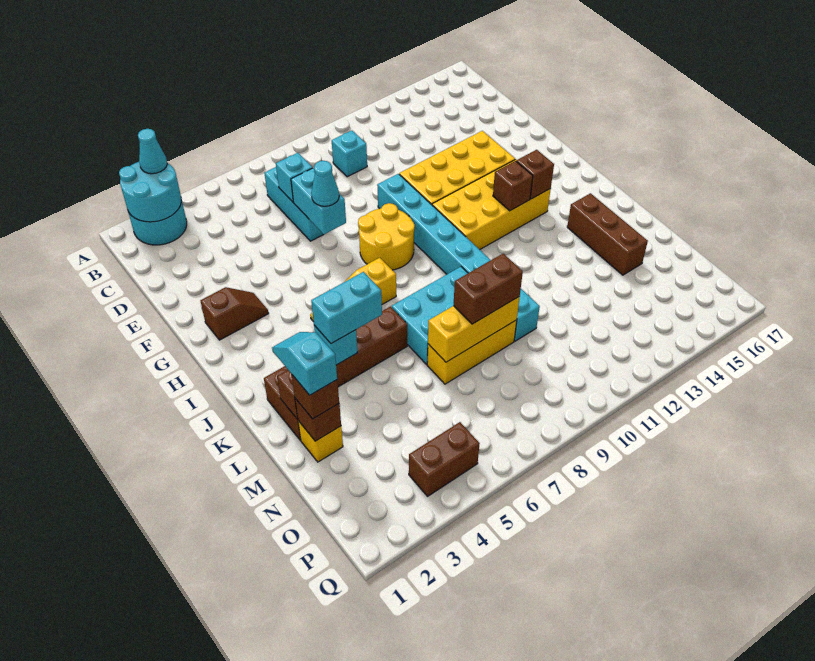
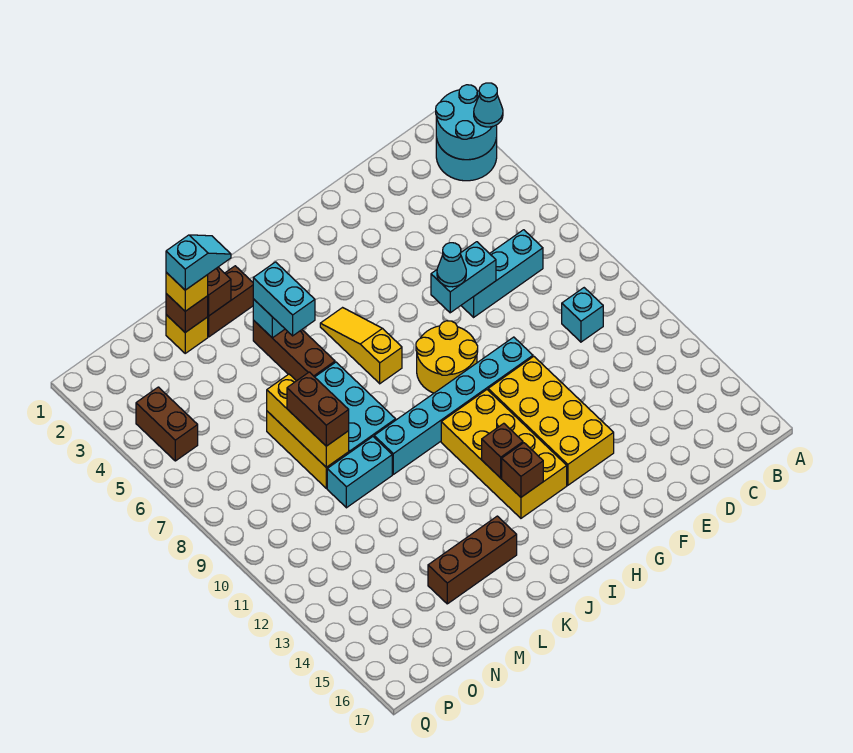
cyan brick D7 level 2 -> none
brown slope G2:G3 level 1 top 2 -> none
brown brick M2 level 3 -> yellow brick M2 level 3

